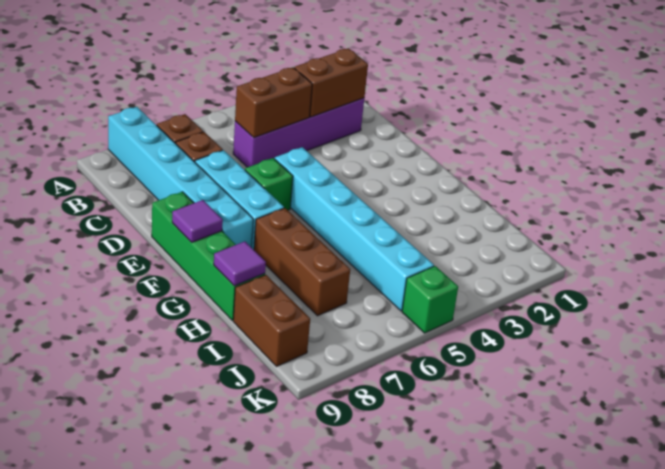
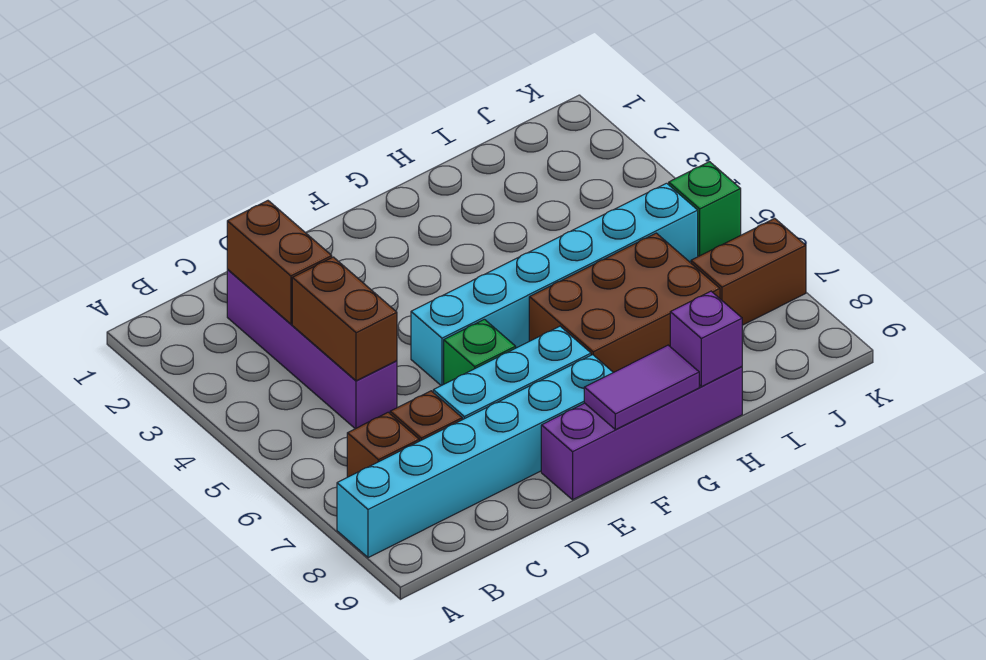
green brick E9:H9 level 1 -> purple brick E9:H9 level 1
purple tile F9 level 2 -> purple tile F9:G9 level 2
brown brick G7:I7 level 1 -> brown brick G6:I7 level 1
purple tile H9 level 2 -> purple brick H9 level 2
brown brick I9:J9 level 1 -> brown brick J7:K7 level 1

